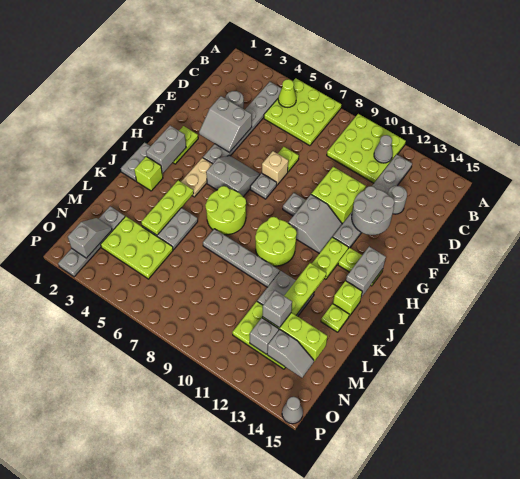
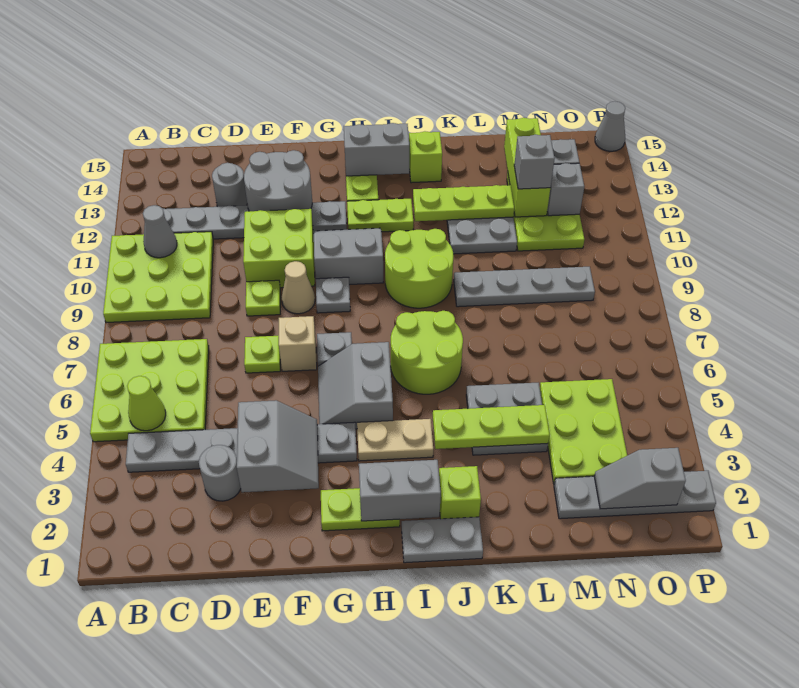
none -> tan cone F9 level 1
grey plate K7:K10 level 1 -> grey plate K9:N9 level 1
lime plate K14 level 1 -> lime plate E9 level 1

